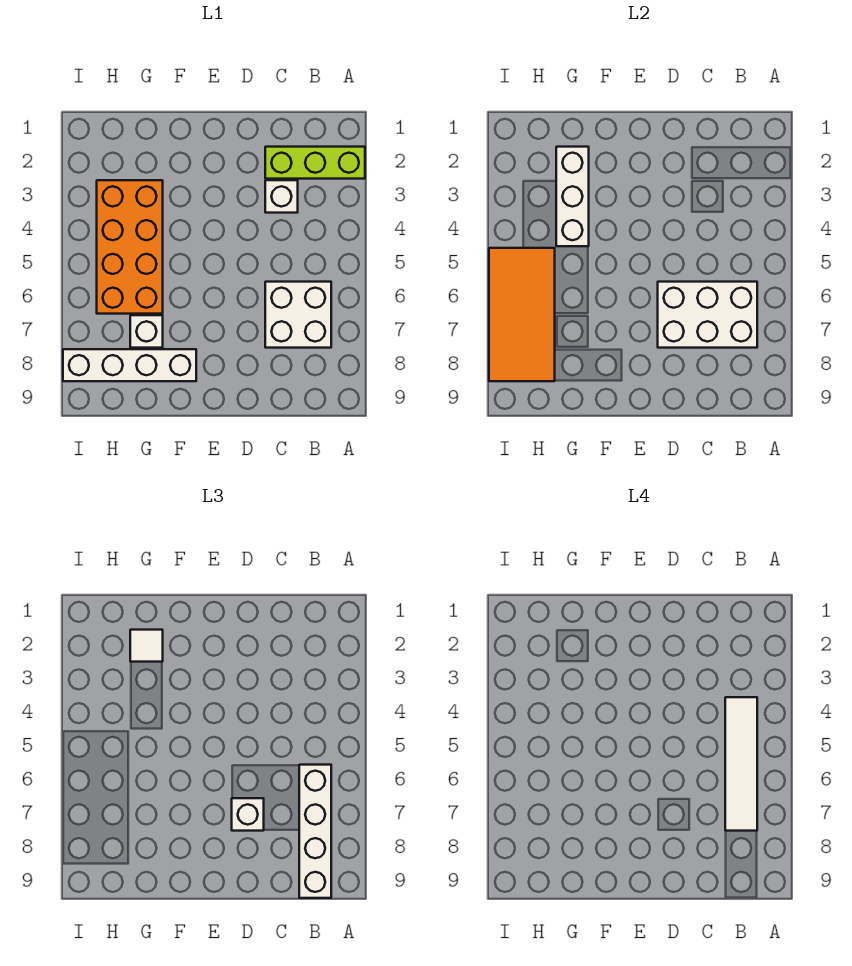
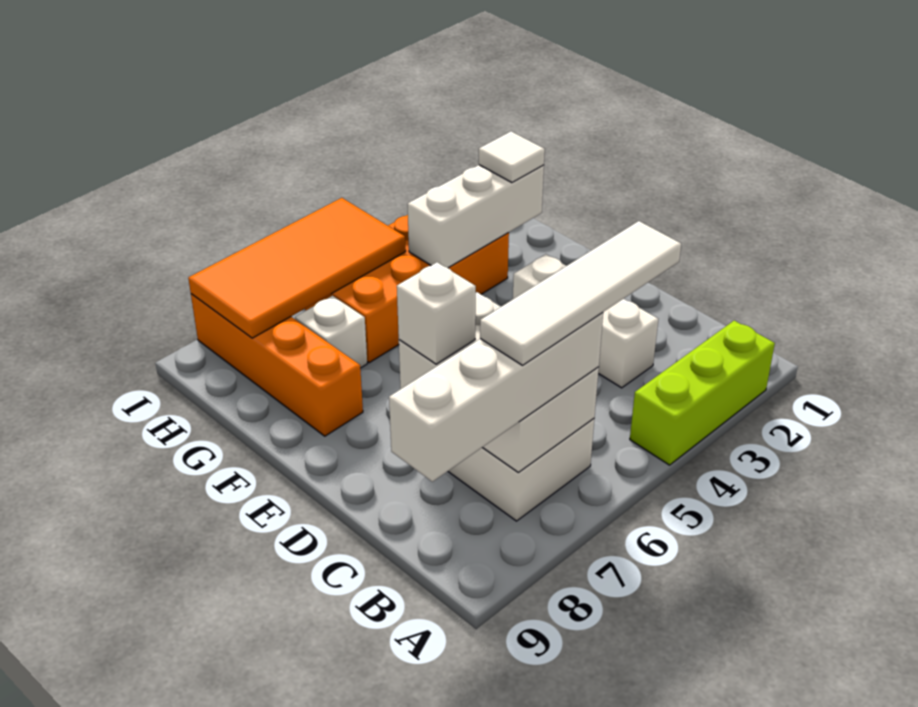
lime brick A2:C2 level 1 -> lime brick A2:A4 level 1
white brick C3 level 1 -> white brick C3:E3 level 1
white brick F8:I8 level 1 -> orange brick F8:I8 level 1

